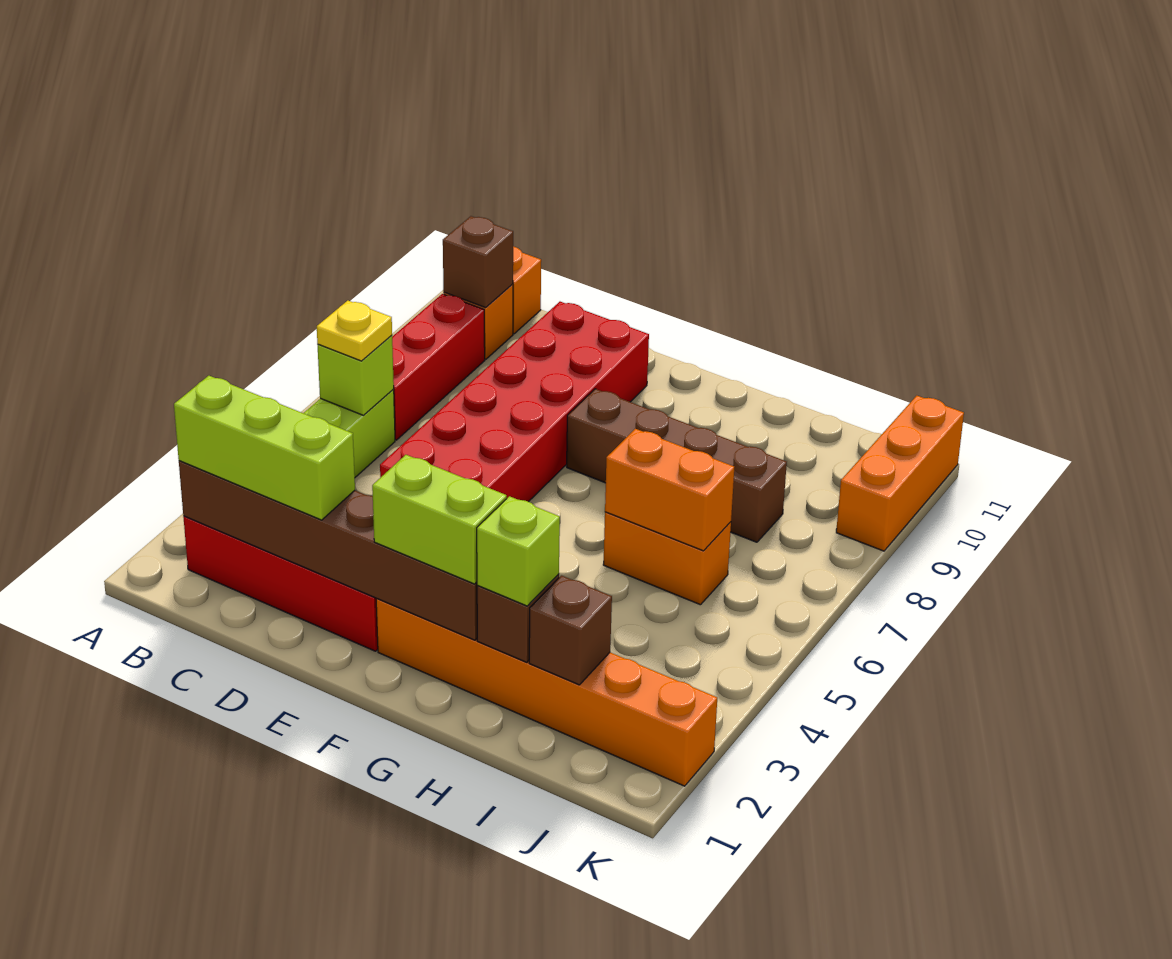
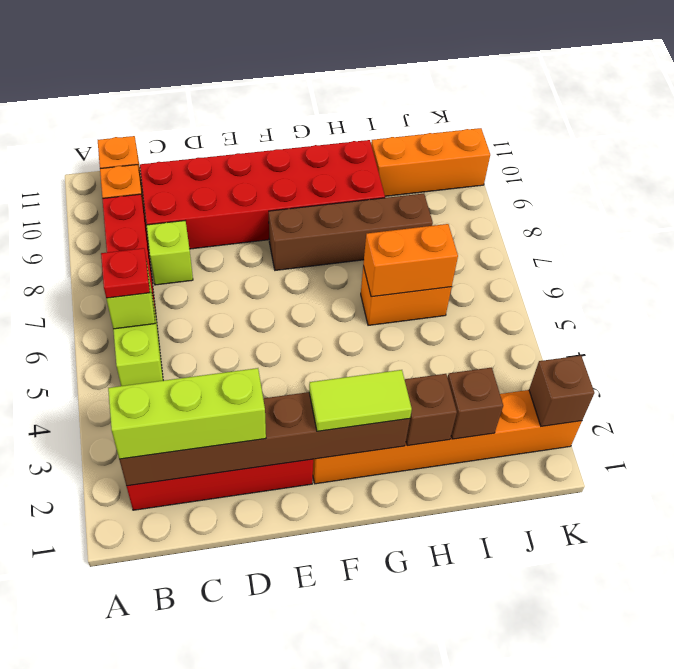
yellow plate B6 level 3 -> red plate B6 level 3
brown brick B10 level 2 -> brown brick K2 level 2
red brick D5:E10 level 1 -> red brick C9:H10 level 1
lime brick F2:G2 level 3 -> lime tile F2:G2 level 3
lime brick H2 level 3 -> lime brick C8 level 1
orange brick K9:K11 level 1 -> orange brick I10:K10 level 1

